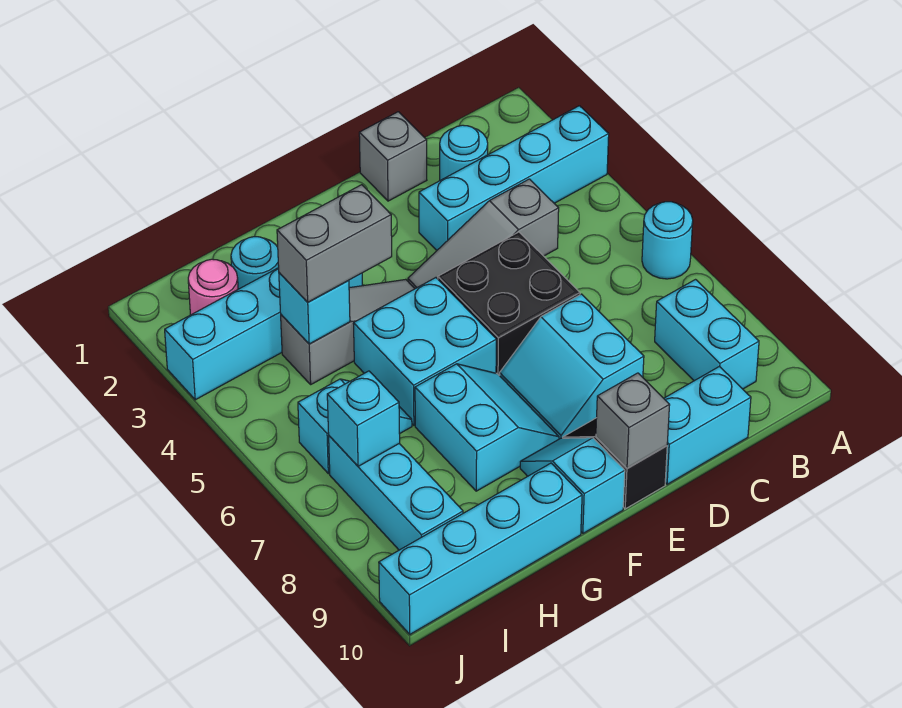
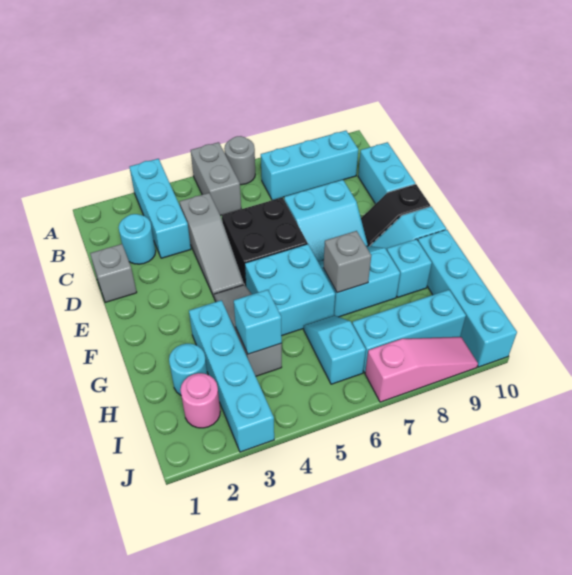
cyan brick A3:D3 level 1 -> cyan brick A3:C3 level 1
cyan round brick A6 level 1 -> grey round brick A6 level 1
cyan brick B8:B9 level 1 -> cyan brick B7:B9 level 1
grey brick E10 level 2 -> grey brick G7 level 2
grey brick G4:H4 level 3 -> grey brick A5:B5 level 1
cyan brick I7 level 2 -> cyan brick G9 level 1
none -> pink slope J7:J9 level 1 top 7

